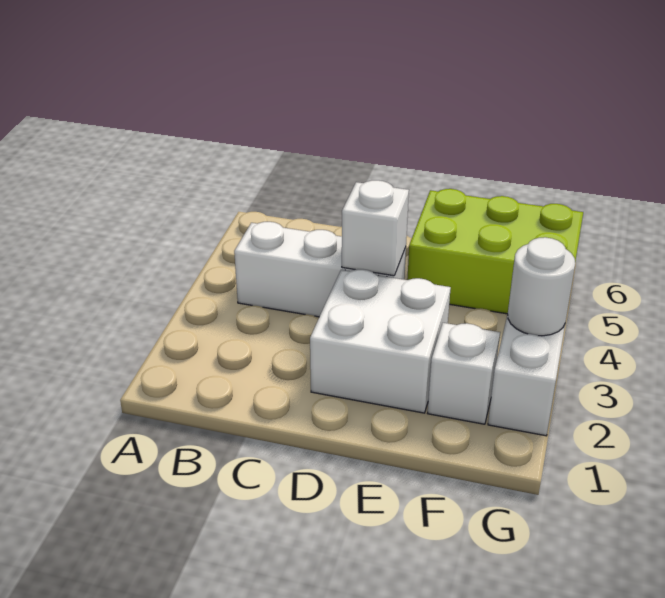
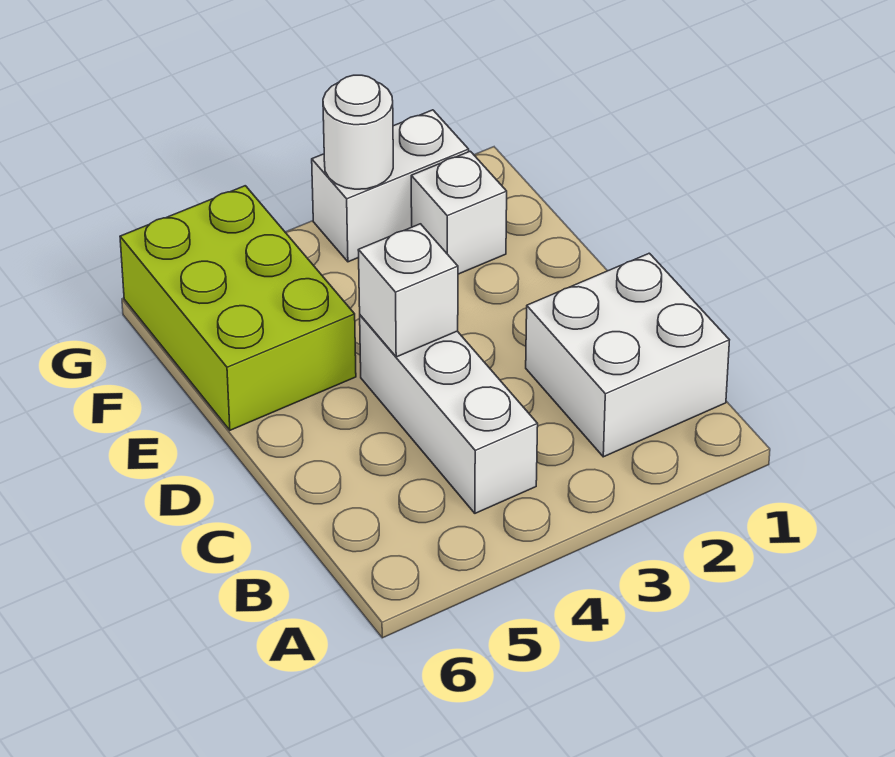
white brick D2:E3 level 1 -> white brick B1:C2 level 1

